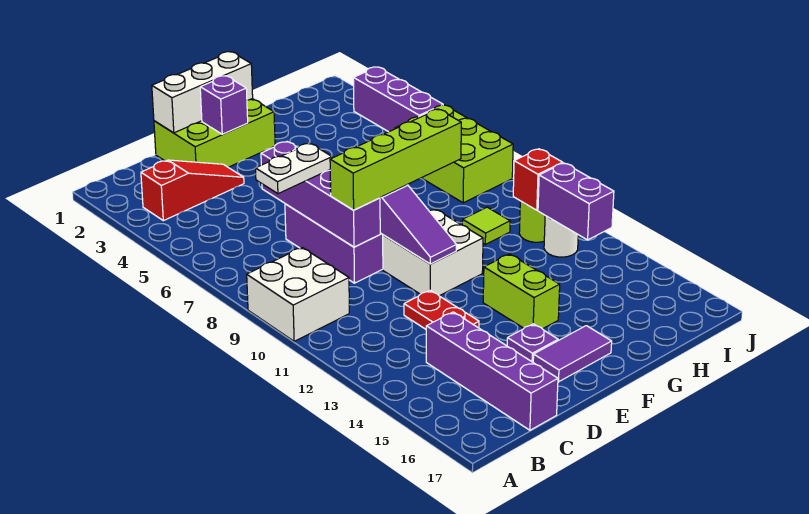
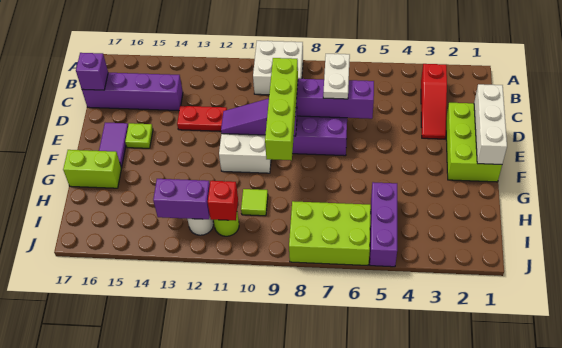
purple brick E2 level 2 -> purple brick C17 level 2
purple plate E15 level 1 -> lime plate E15 level 1
lime brick F13:F14 level 1 -> lime brick G16:G17 level 1
purple brick J3:J5 level 1 -> purple brick H5:J5 level 1

